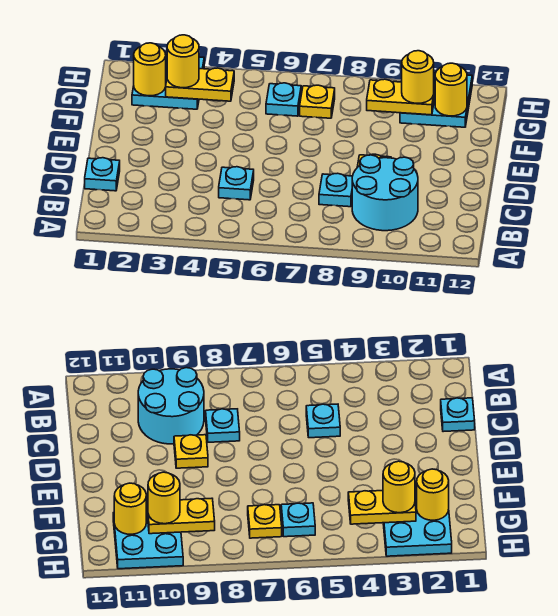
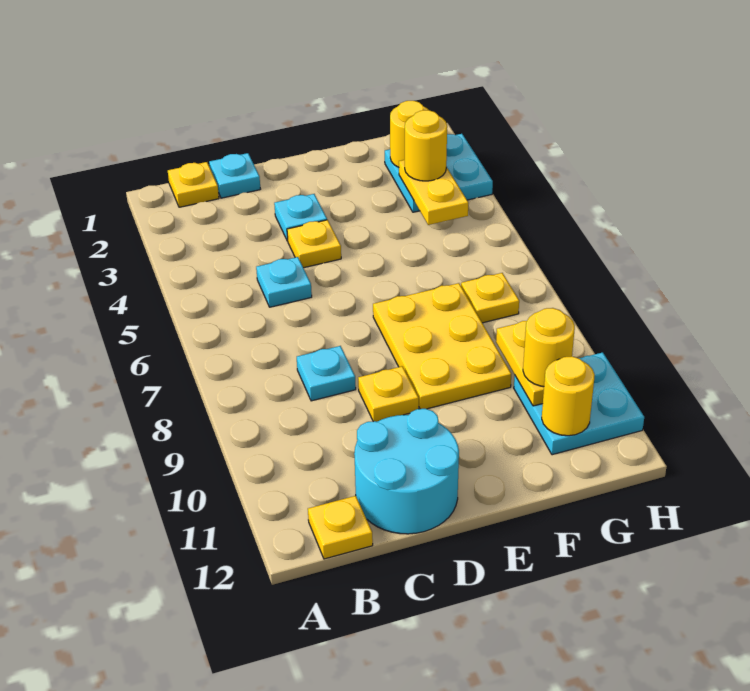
none -> yellow plate B1 level 1
cyan round brick B9:C10 level 1 -> cyan round brick C11:D12 level 1
none -> yellow plate B12 level 1
none -> yellow plate D4 level 1
none -> yellow plate E7:F9 level 1
cyan plate G6 level 1 -> cyan plate D3 level 1

